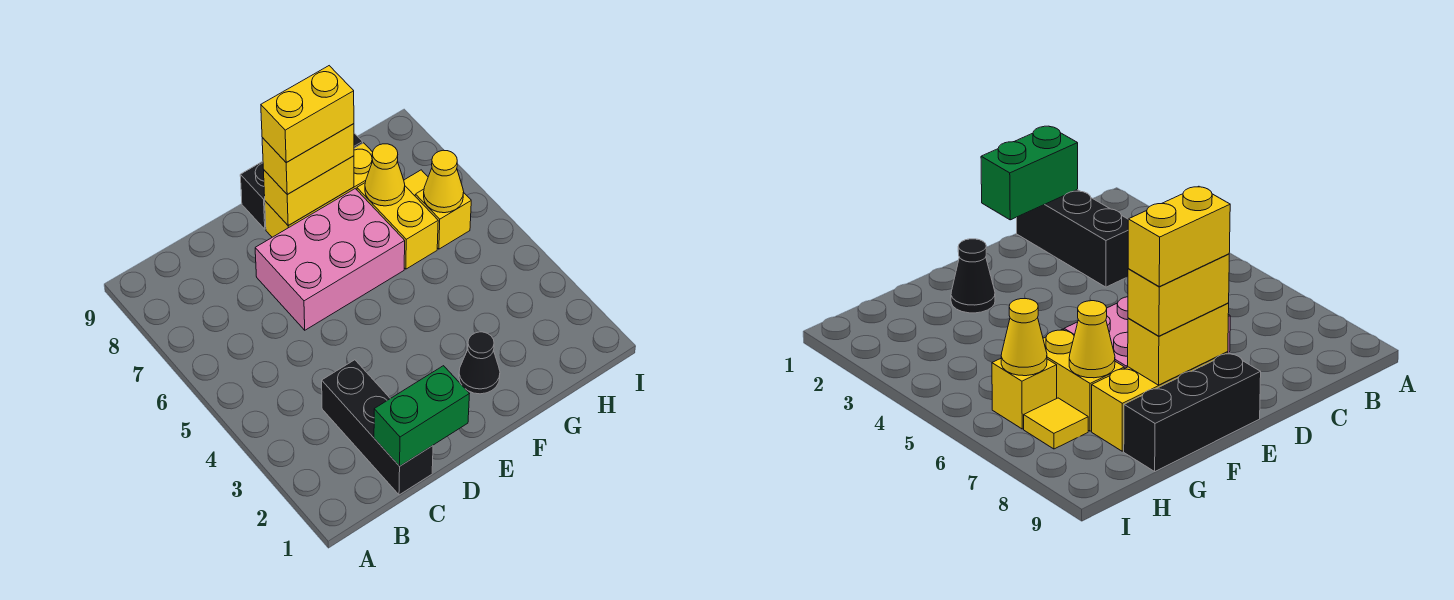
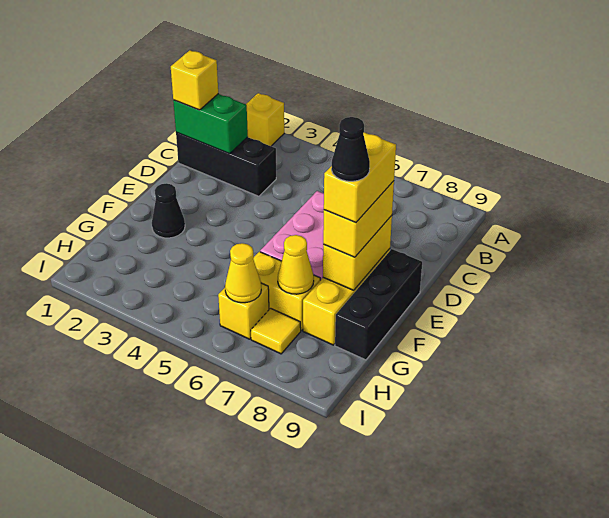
none -> yellow brick A2 level 1
green brick C1:D1 level 2 -> green brick C1:C2 level 2
none -> yellow brick C1 level 3
none -> black cone F8 level 5

